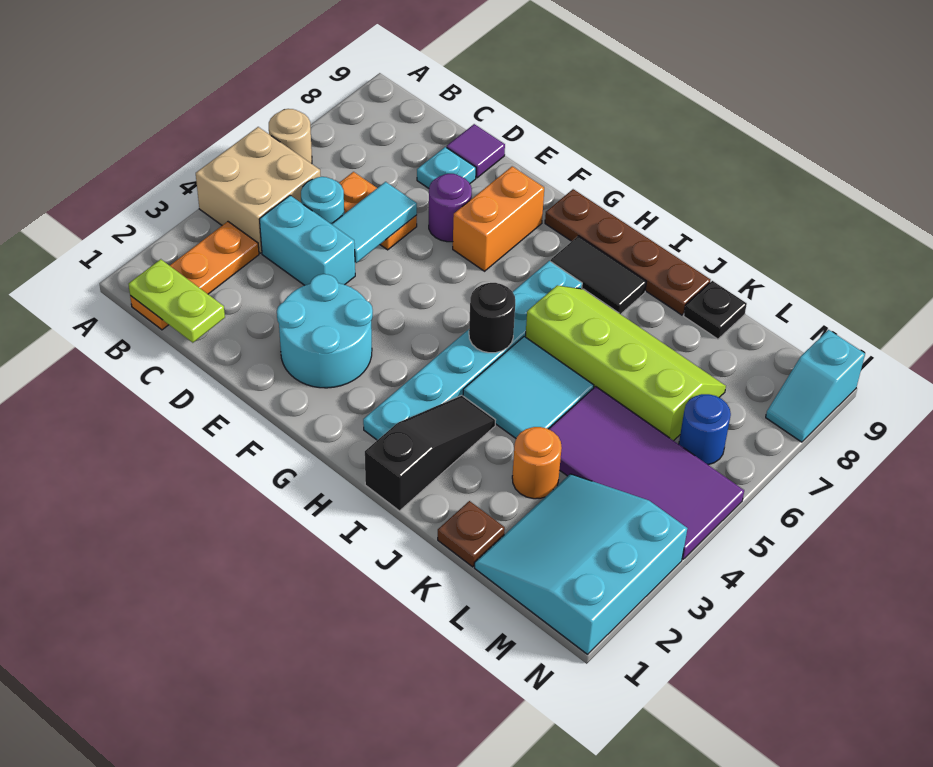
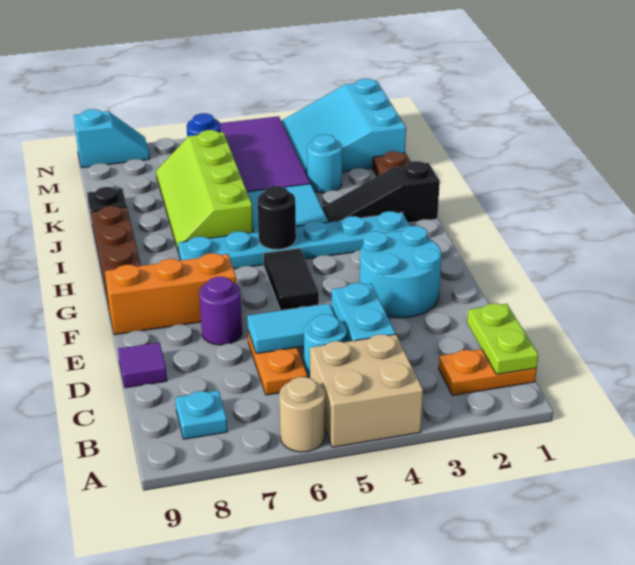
orange plate B1:B3 level 1 -> orange plate B1:B2 level 1
cyan plate D8 level 1 -> cyan plate B8 level 1
orange brick F7:F8 level 1 -> orange brick F7:F9 level 1
black tile H8:I8 level 1 -> black tile F5:G5 level 1
orange round brick K3 level 1 -> cyan round brick K3 level 1
cyan slope L1:N3 level 1 top N -> cyan slope L1:N3 level 1 top 1

